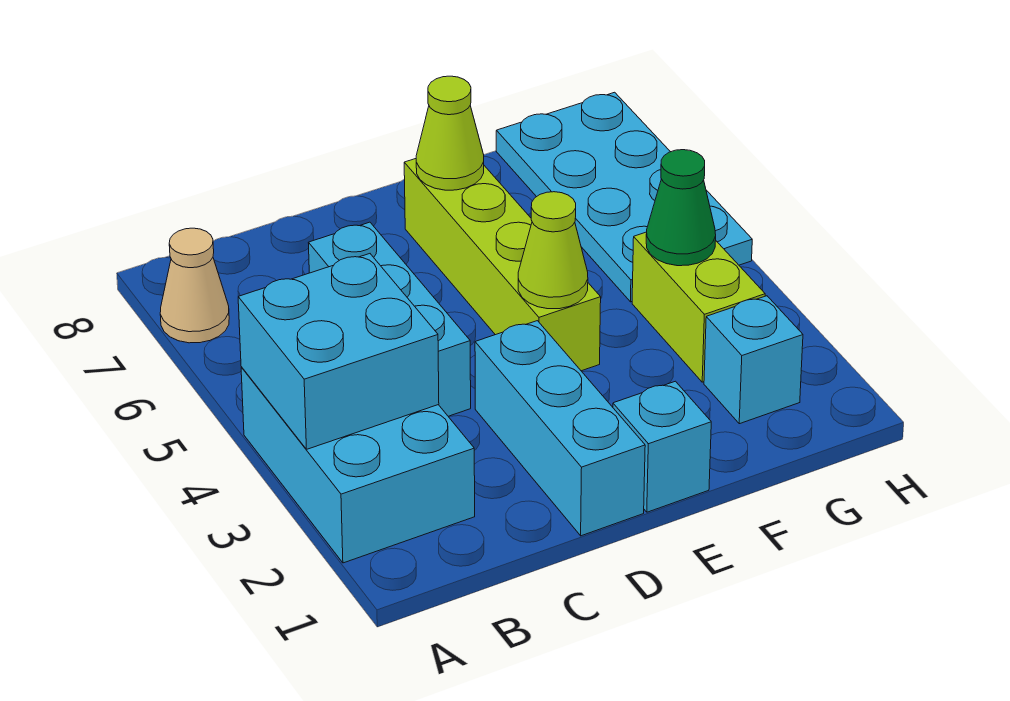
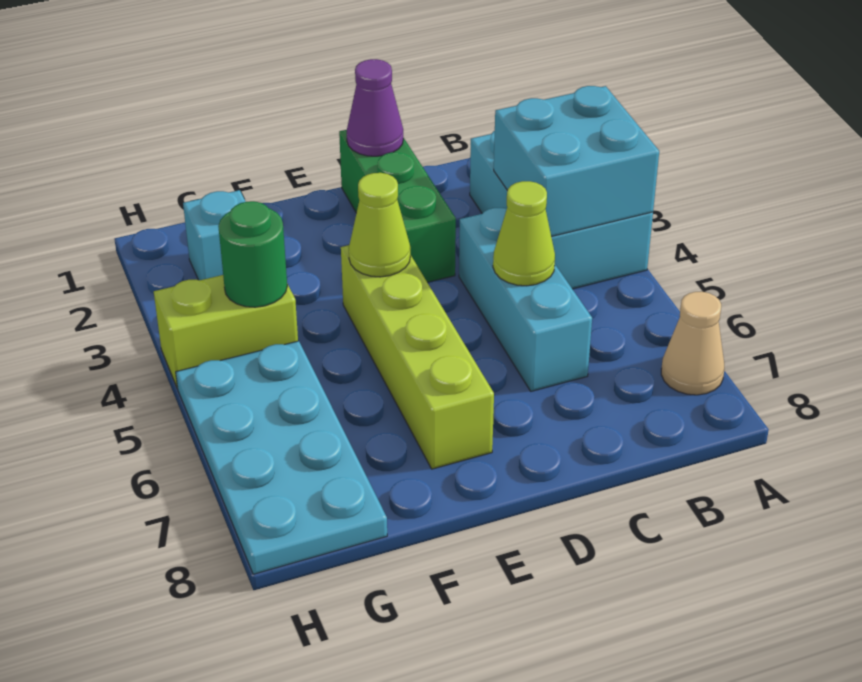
cyan brick D1:D3 level 1 -> green brick D1:D3 level 1
none -> purple cone D1 level 2
cyan brick E1 level 1 -> none
lime cone E7 level 2 -> lime cone C5 level 2
lime brick G3:G4 level 1 -> lime brick G4:H4 level 1
green cone G4 level 2 -> green round brick G4 level 2

